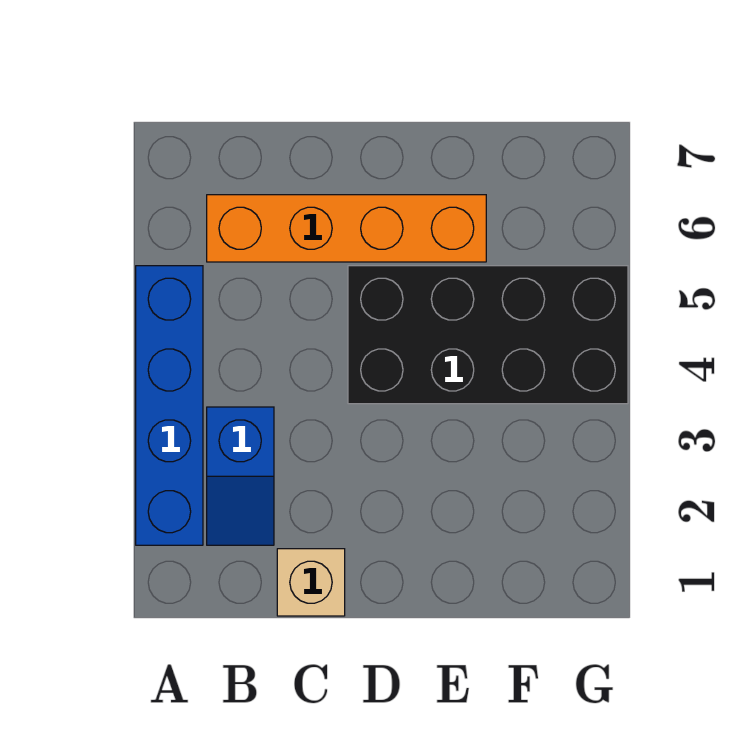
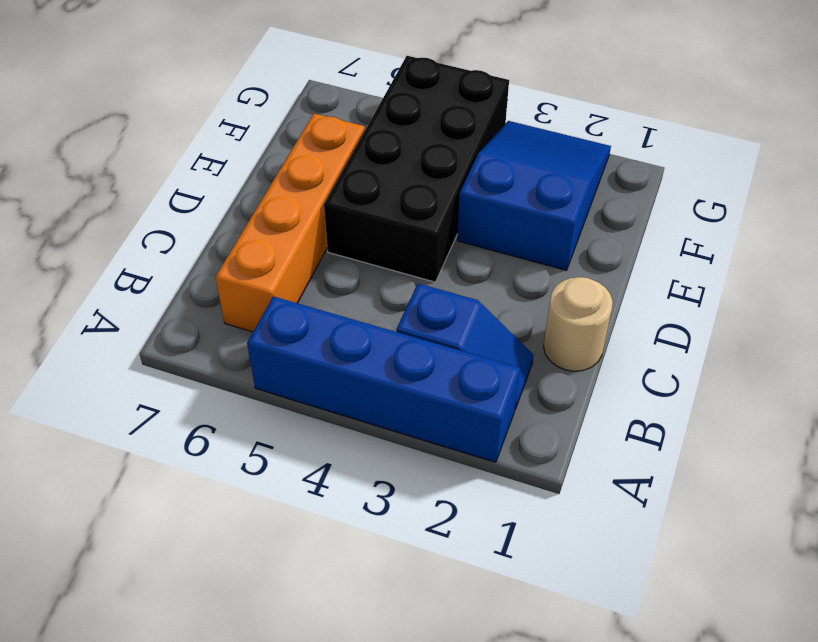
tan brick C1 level 1 -> tan round brick C1 level 1
none -> blue slope E2:G3 level 1 top E

